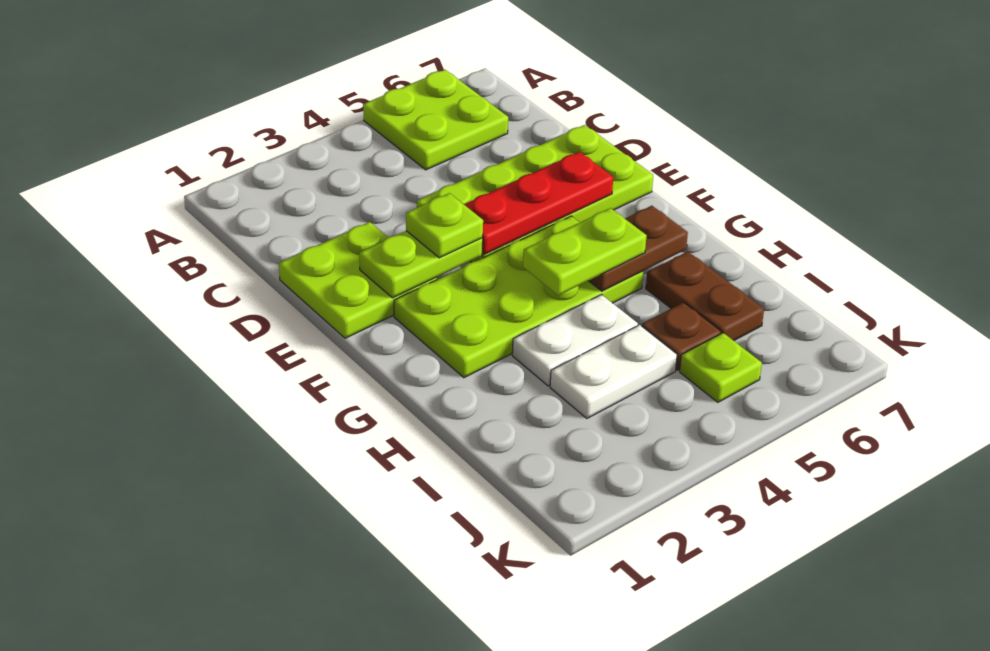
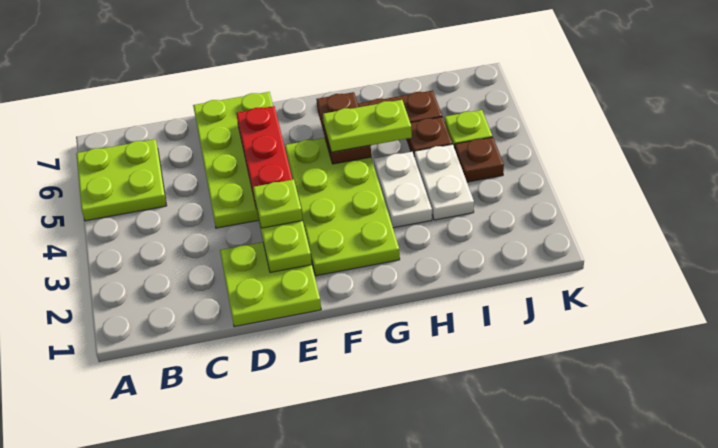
lime plate G4:G5 level 3 -> lime plate G5:H5 level 3
none -> brown plate J4 level 1

